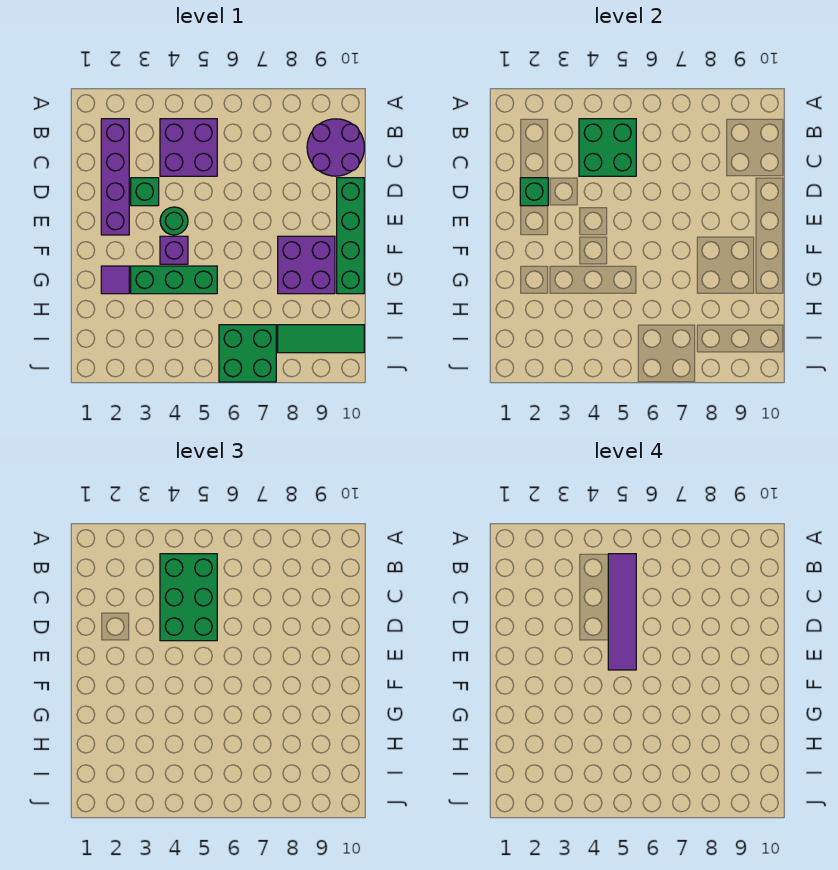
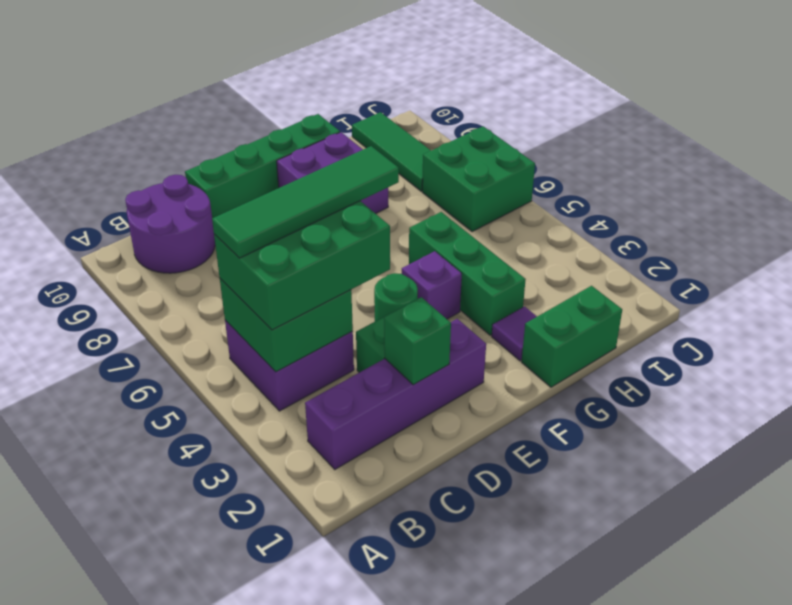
purple tile B5:E5 level 4 -> green tile B5:E5 level 4
none -> green brick G1:H1 level 1

